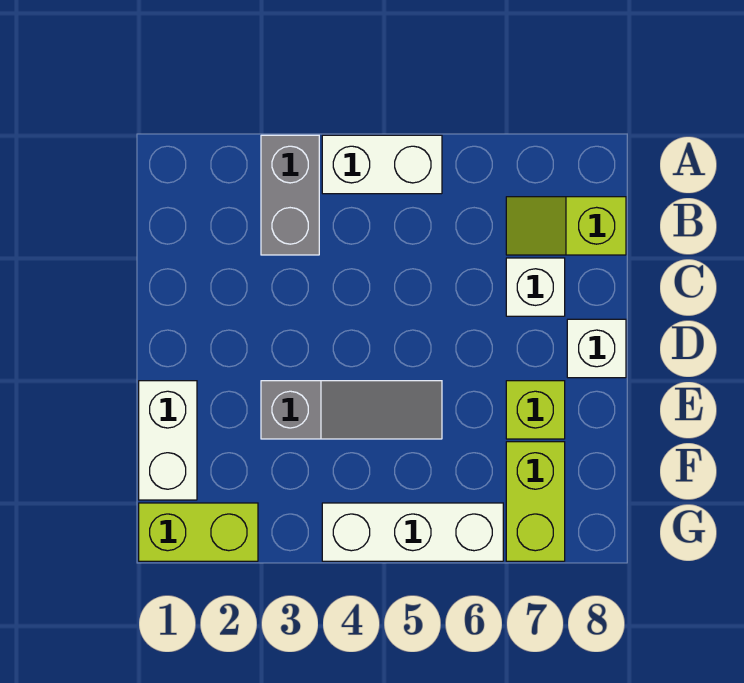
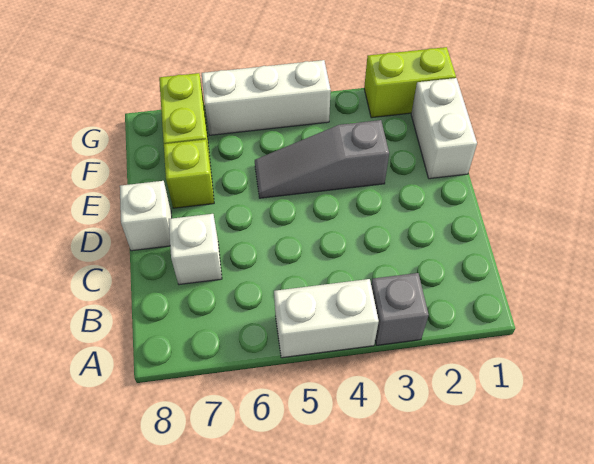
grey brick A3:B3 level 1 -> grey brick A3 level 1
lime slope B7:B8 level 1 top 8 -> none

